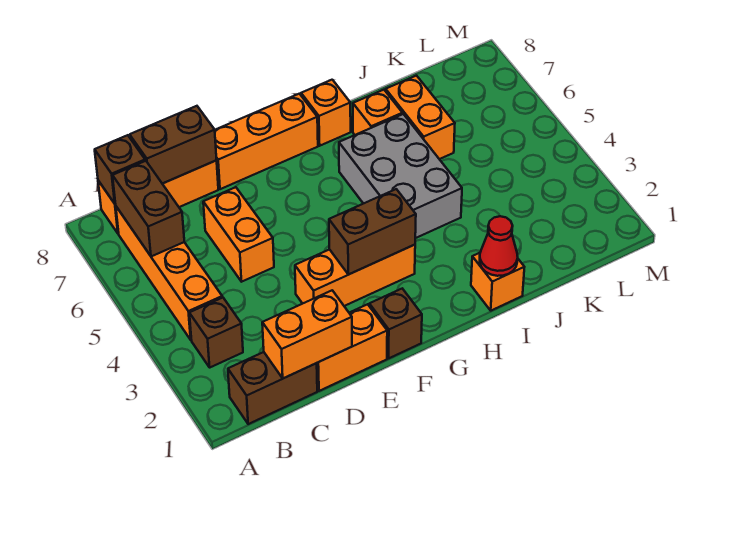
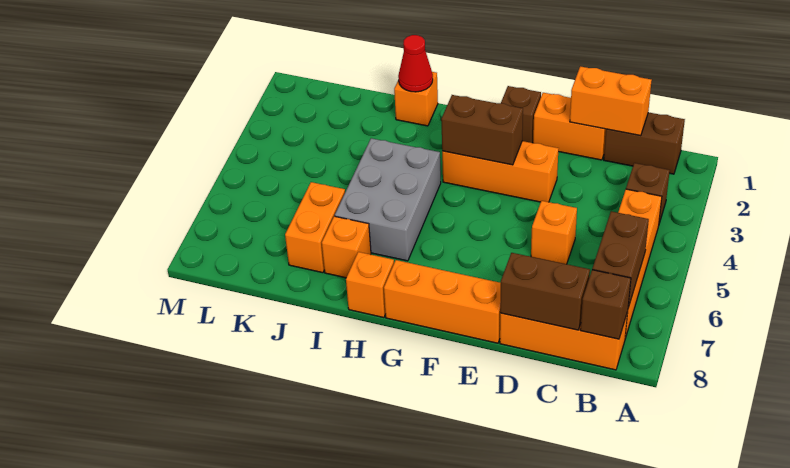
orange brick D5:D6 level 1 -> orange brick D5 level 1

